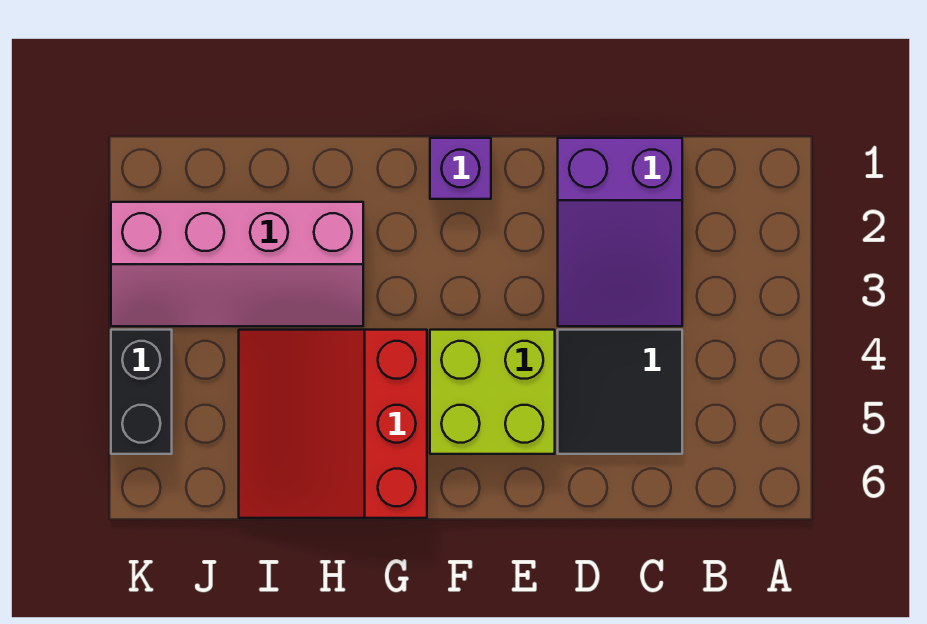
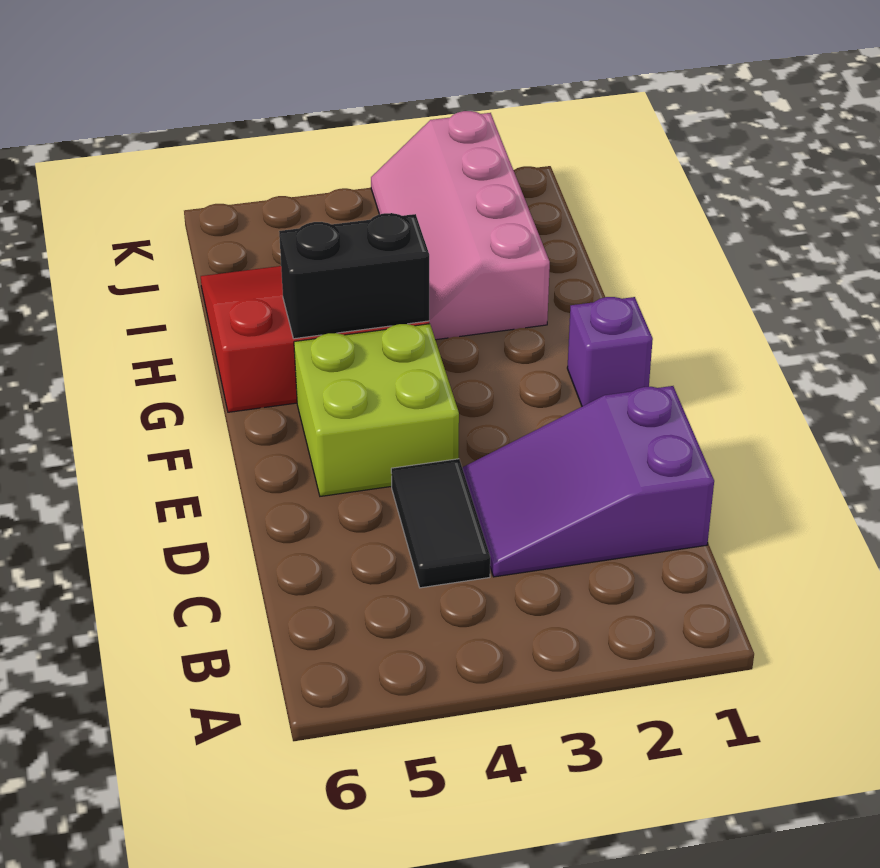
black tile C4:D5 level 1 -> black tile C4:D4 level 1
black brick K4:K5 level 1 -> black brick G4:G5 level 2

